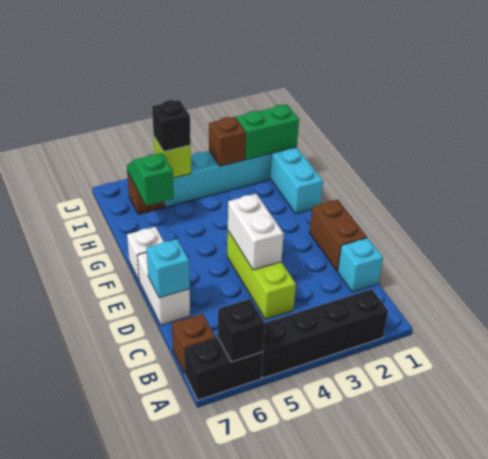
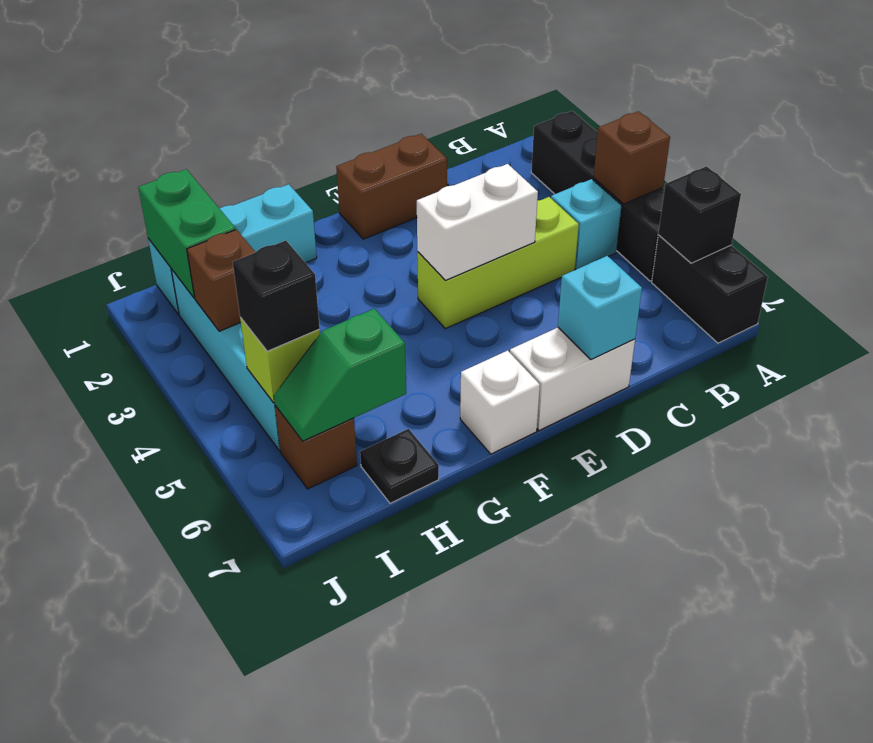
brown brick B7 level 1 -> brown brick A4 level 2
cyan brick C1 level 1 -> cyan brick B4 level 1
none -> black plate H7 level 1

